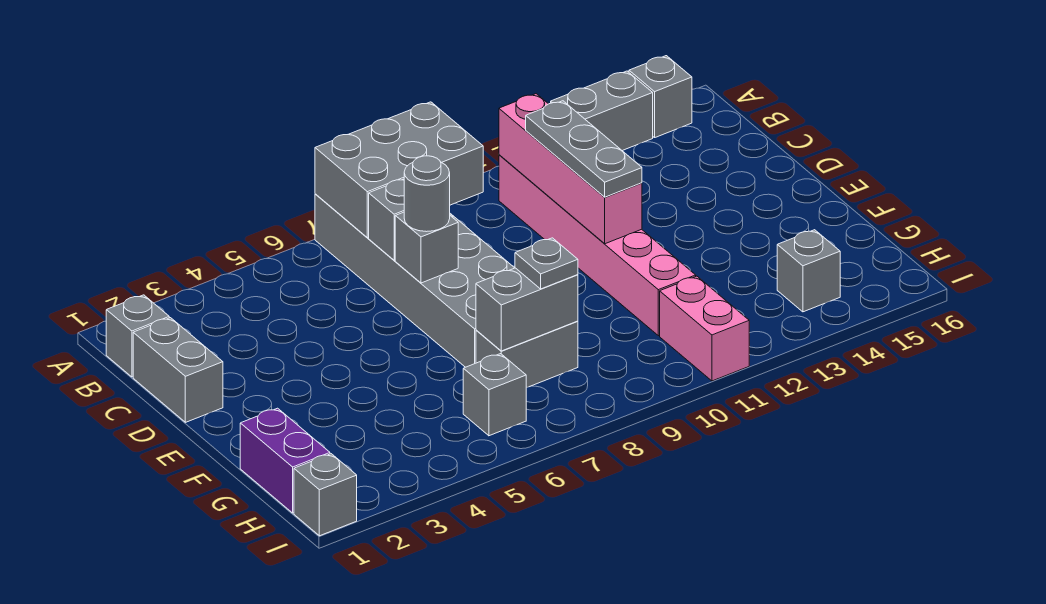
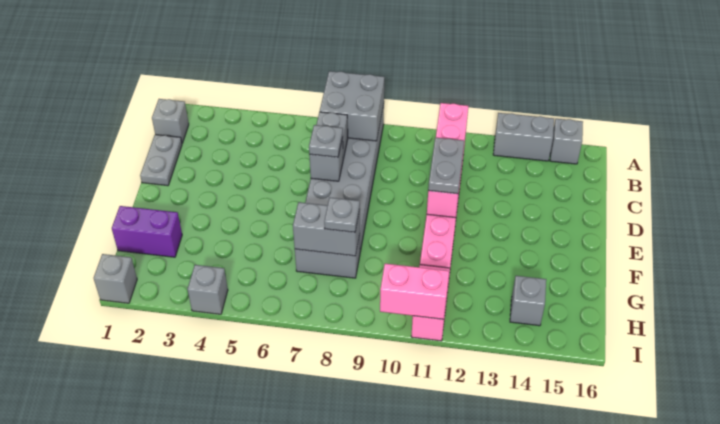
grey brick A7:B9 level 2 -> grey brick A7:B8 level 2
grey brick C1:D1 level 1 -> grey plate C1:D1 level 1
grey plate C11:E11 level 3 -> grey plate D11:E11 level 3
grey round brick D7 level 3 -> grey plate D7 level 3
purple brick G1:H1 level 1 -> purple brick G1:G2 level 1
grey brick H6 level 1 -> grey brick I4 level 1
none -> pink brick I10:I11 level 2

